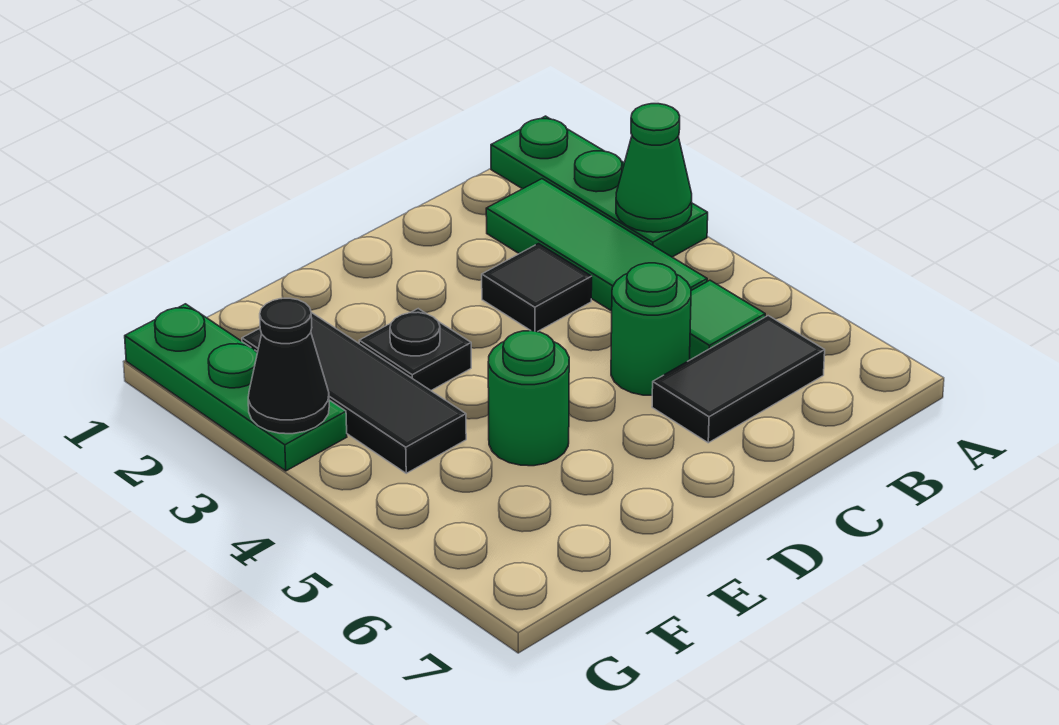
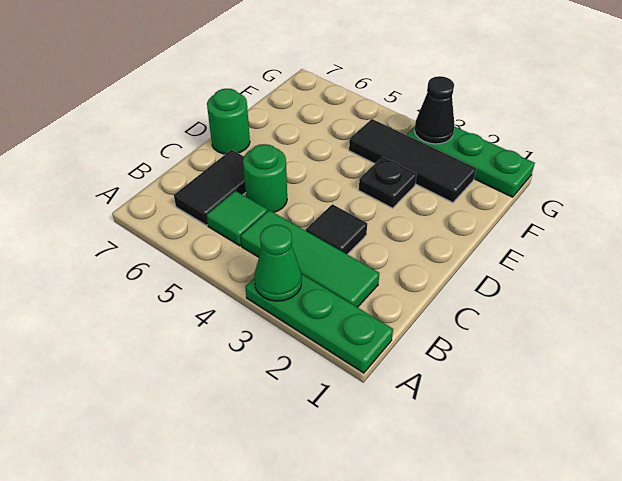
green round brick E5 level 1 -> green round brick D7 level 1

